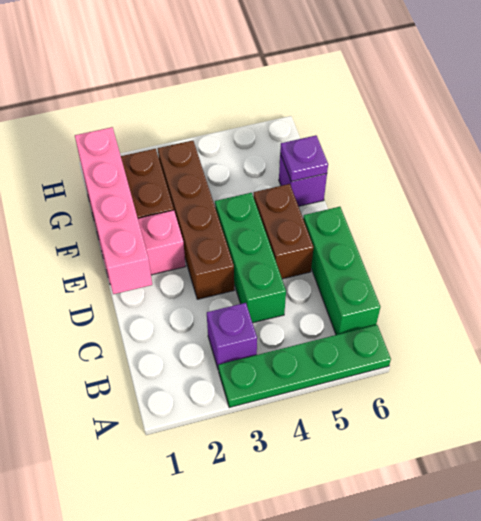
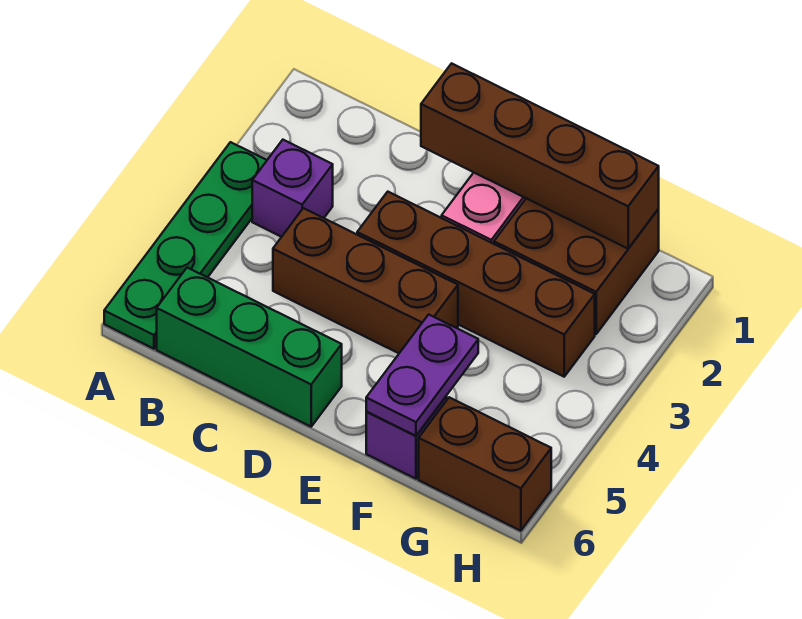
green brick C4:E4 level 1 -> brown brick C4:E4 level 1
pink brick D1:G1 level 2 -> brown brick D1:G1 level 2
brown brick D5:E5 level 1 -> brown brick G6:H6 level 1
purple plate F6 level 2 -> purple plate F5:F6 level 2

